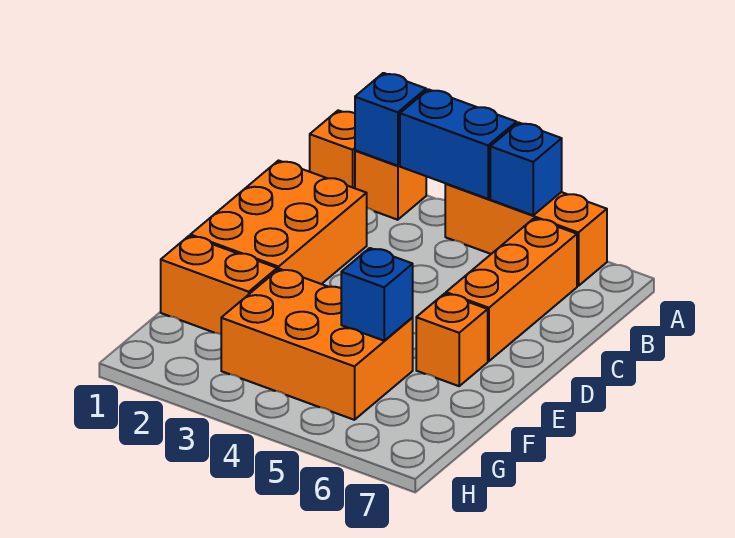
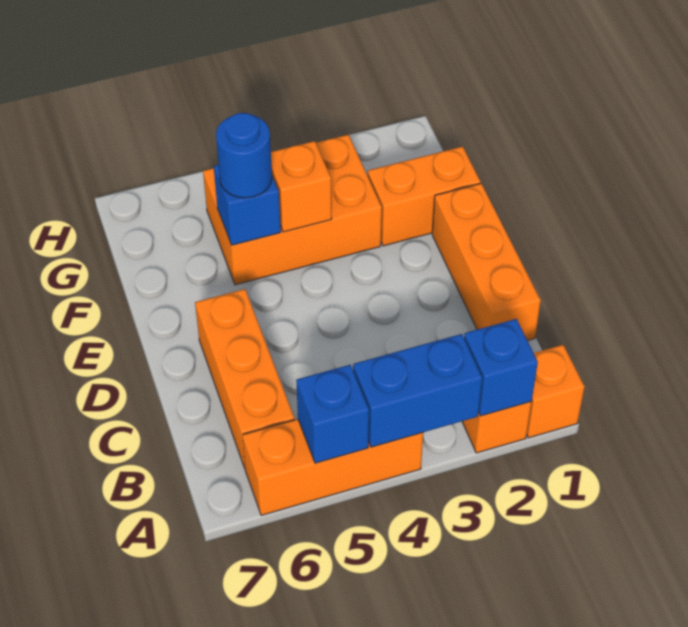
orange brick C1:E2 level 1 -> orange brick C1:E1 level 1
orange brick E6 level 1 -> orange brick F4 level 2
none -> blue round brick F5 level 3

